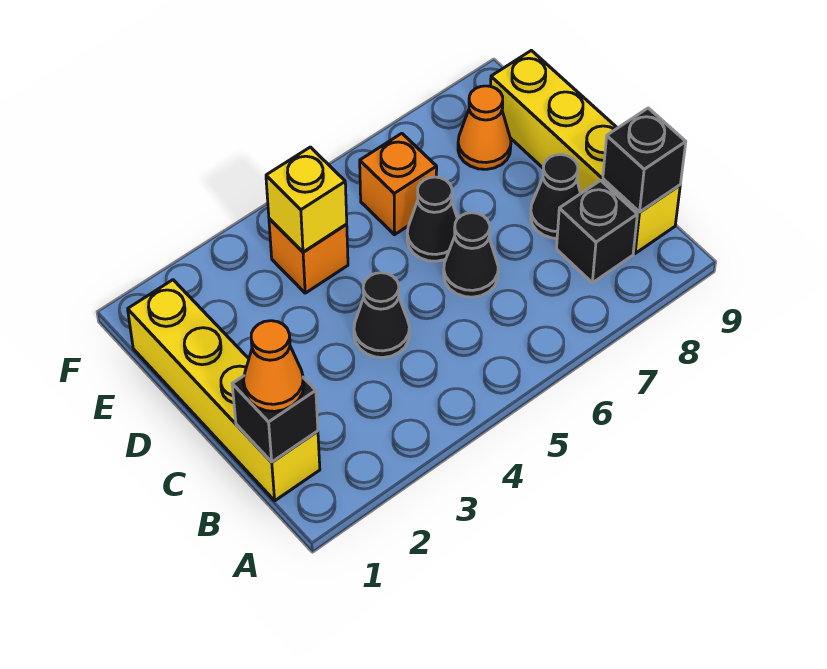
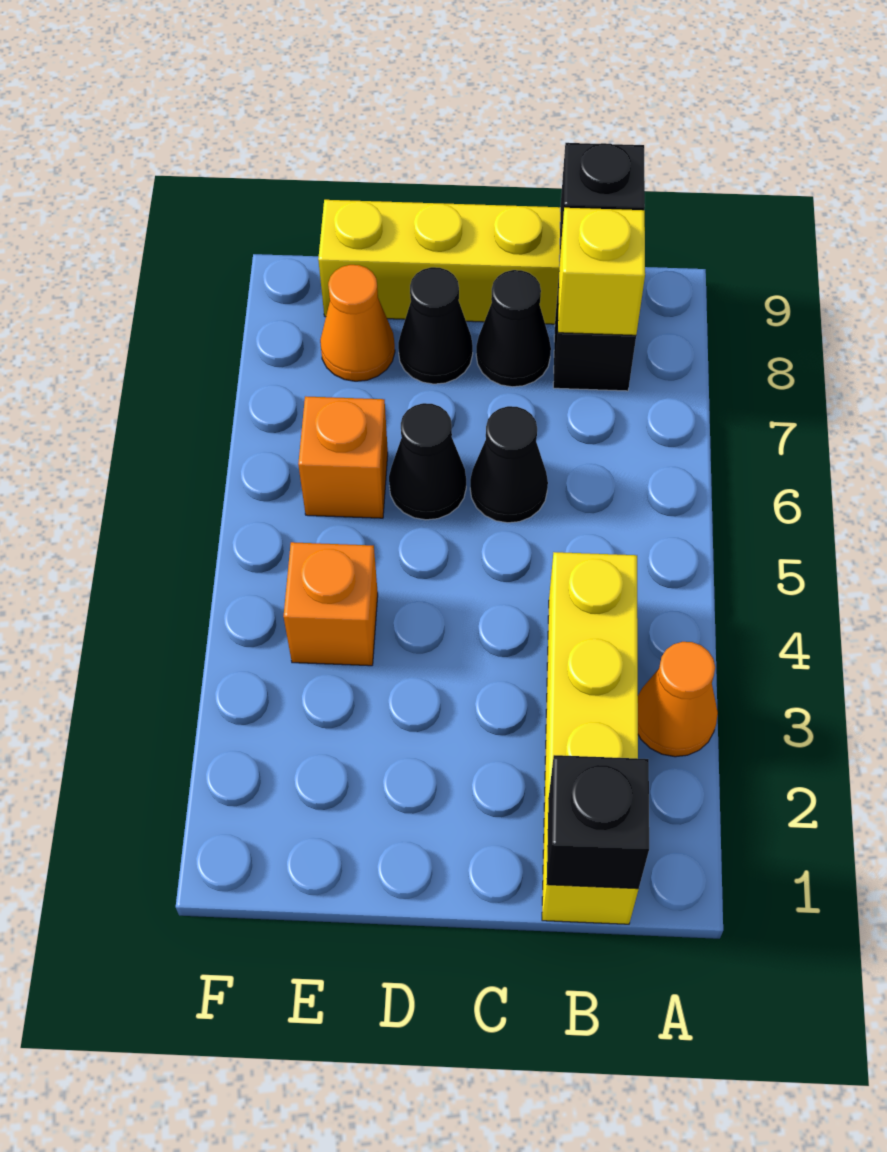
yellow brick B1:E1 level 1 -> yellow brick B1:B4 level 1
orange cone B1 level 3 -> orange cone A3 level 1
black cone C4 level 1 -> black cone D8 level 1
yellow brick E4 level 2 -> yellow brick B8 level 2

